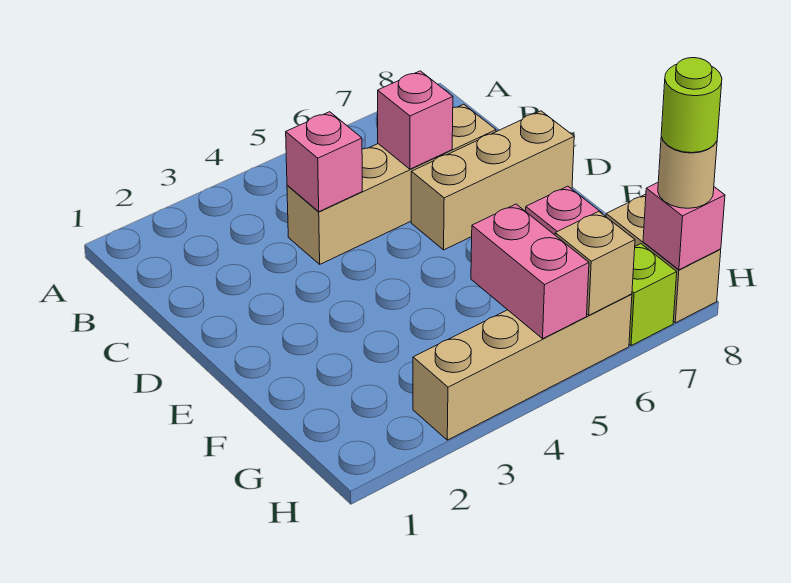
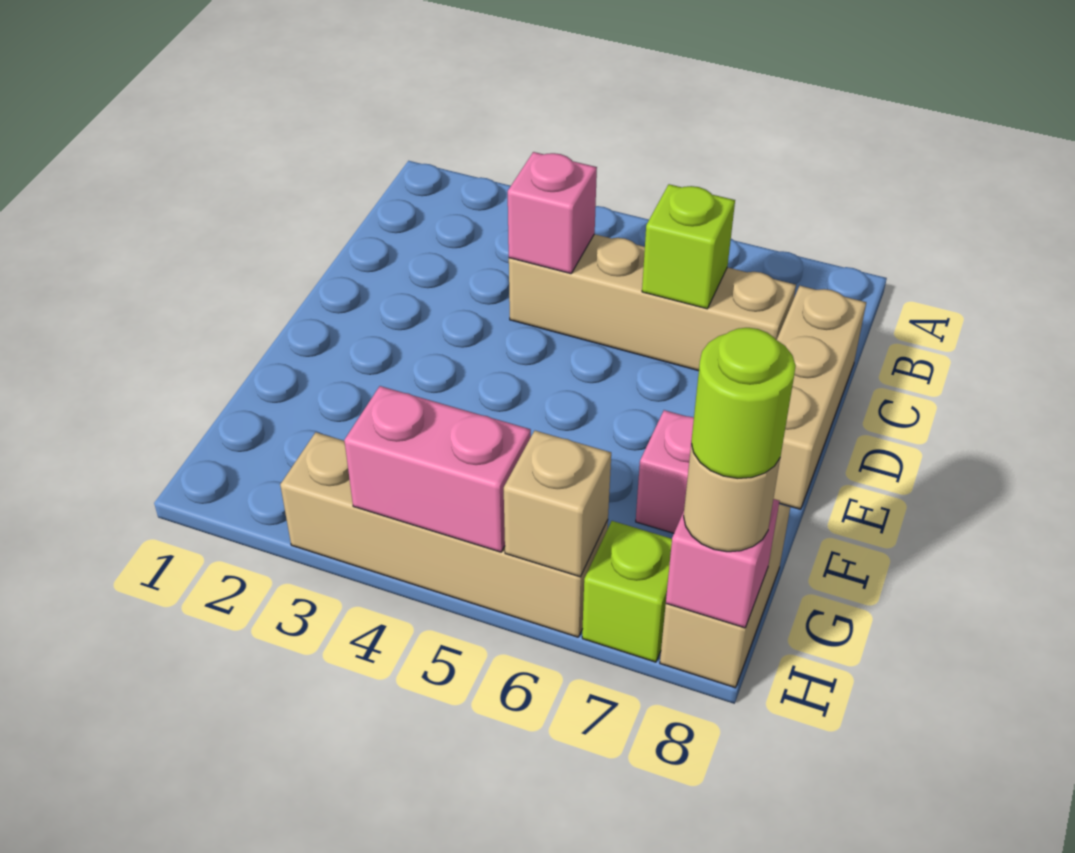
pink brick C6 level 2 -> lime brick C6 level 2
tan brick D6:D8 level 1 -> tan brick C8:E8 level 1
pink brick G5:H5 level 2 -> pink brick H4:H5 level 2

